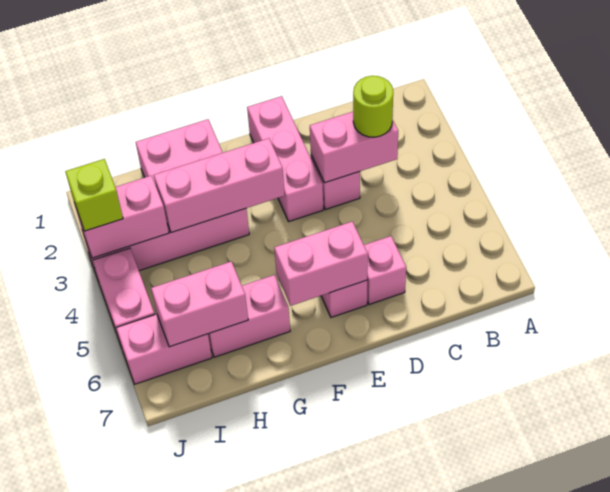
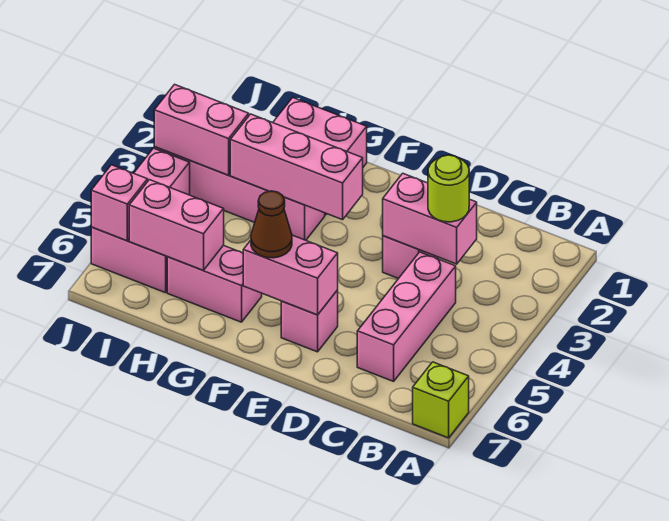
pink brick D6 level 1 -> pink brick J6 level 2
pink brick E1:E3 level 1 -> pink brick C4:C6 level 1
none -> brown cone F6 level 3
lime brick J3 level 3 -> lime brick A7 level 1

